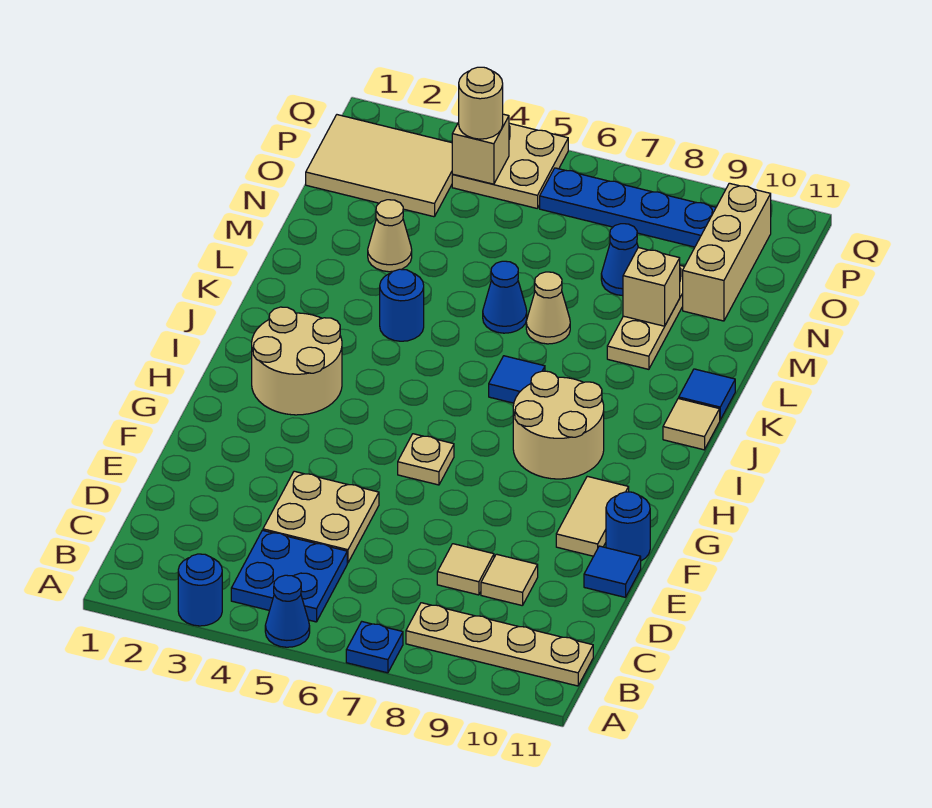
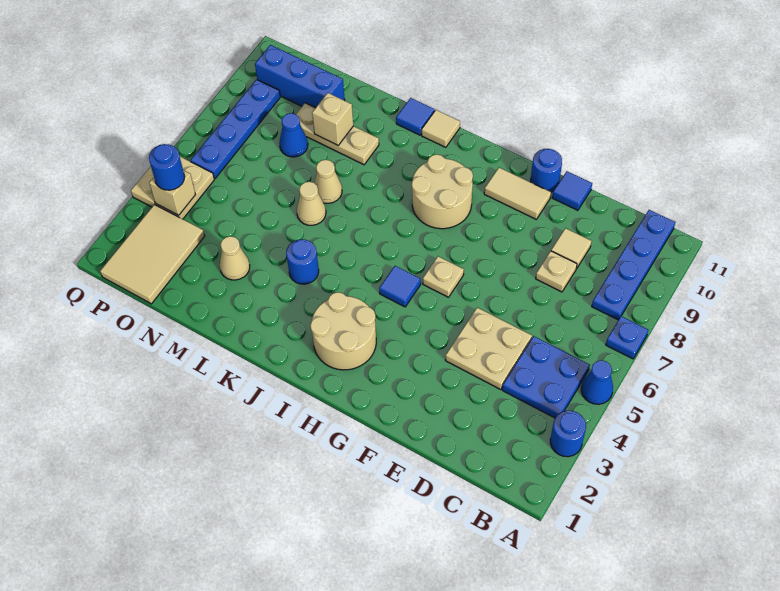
tan plate B8:B11 level 1 -> blue plate B8:B11 level 1
tan tile D8 level 1 -> tan plate D8 level 1
blue tile J7 level 1 -> blue tile H5 level 1
blue cone L6 level 1 -> tan cone L6 level 1
tan brick N10:P10 level 1 -> blue brick N10:P10 level 1
tan round brick P4 level 3 -> blue round brick P4 level 3

